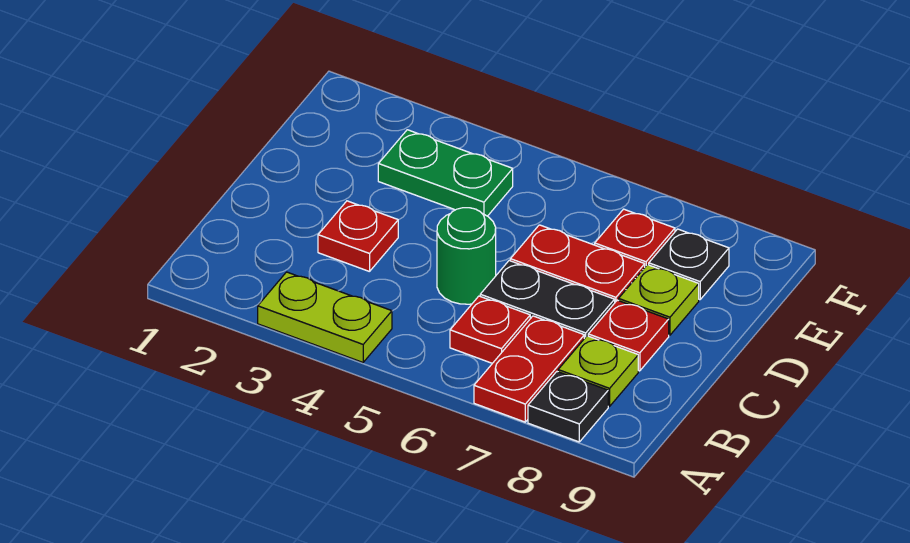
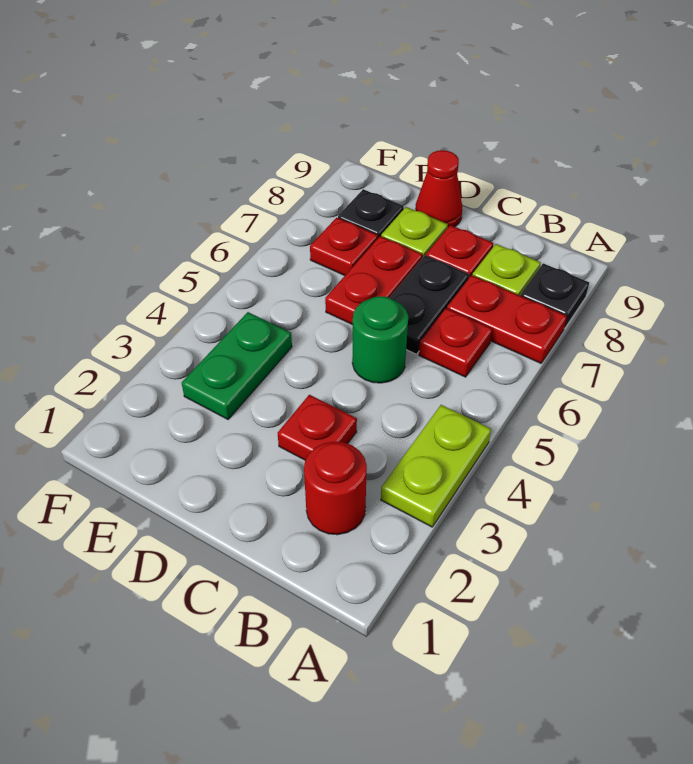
none -> red round brick B2 level 1
none -> red cone D9 level 1

